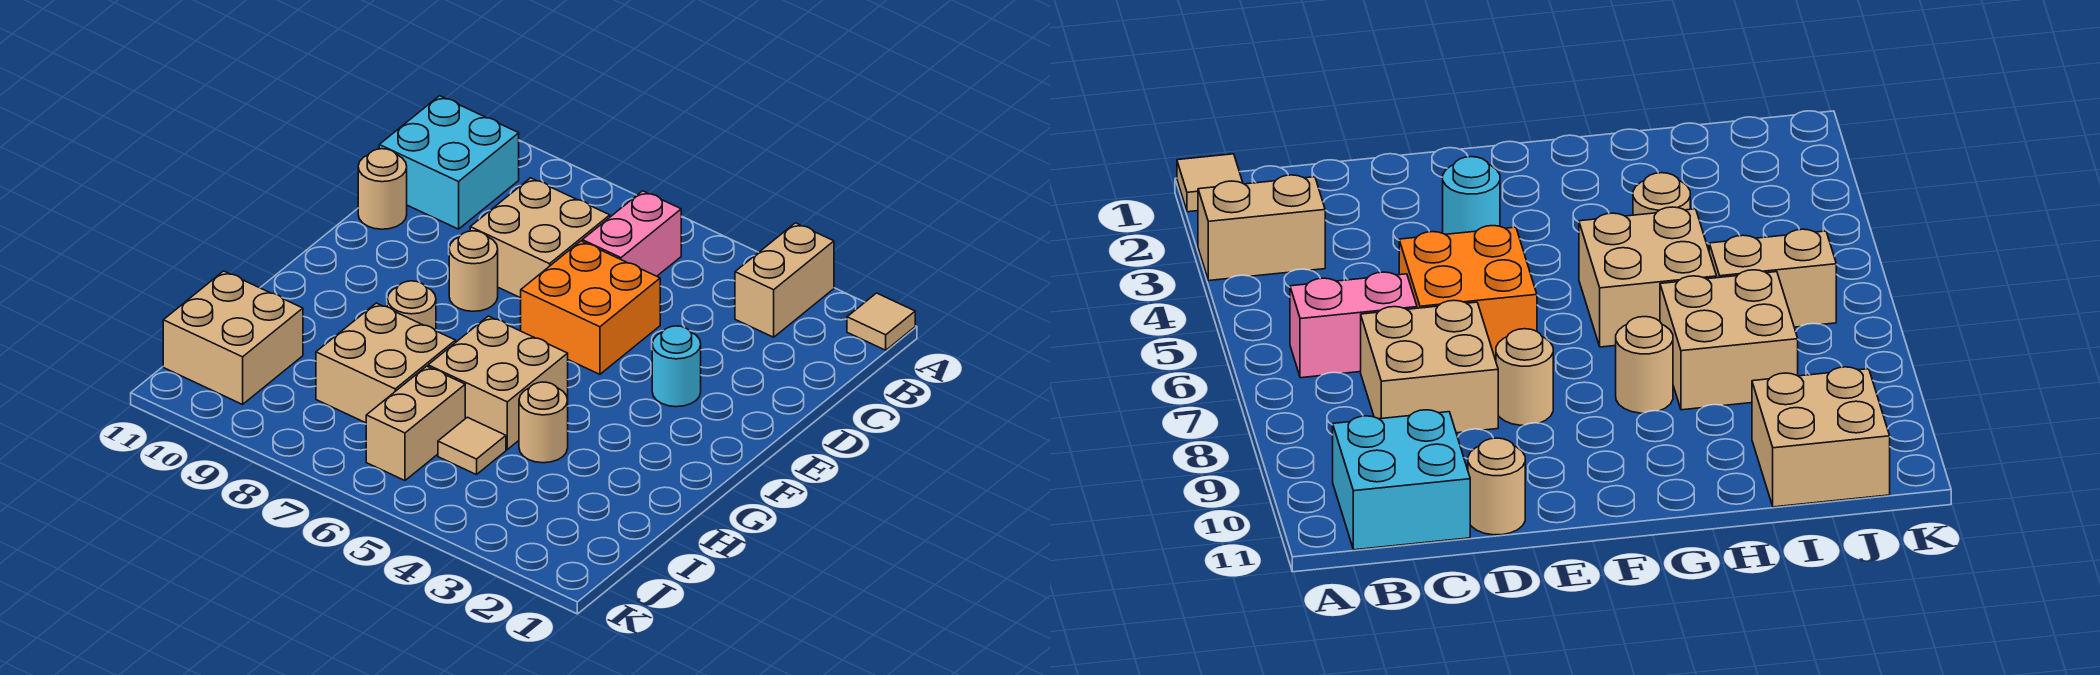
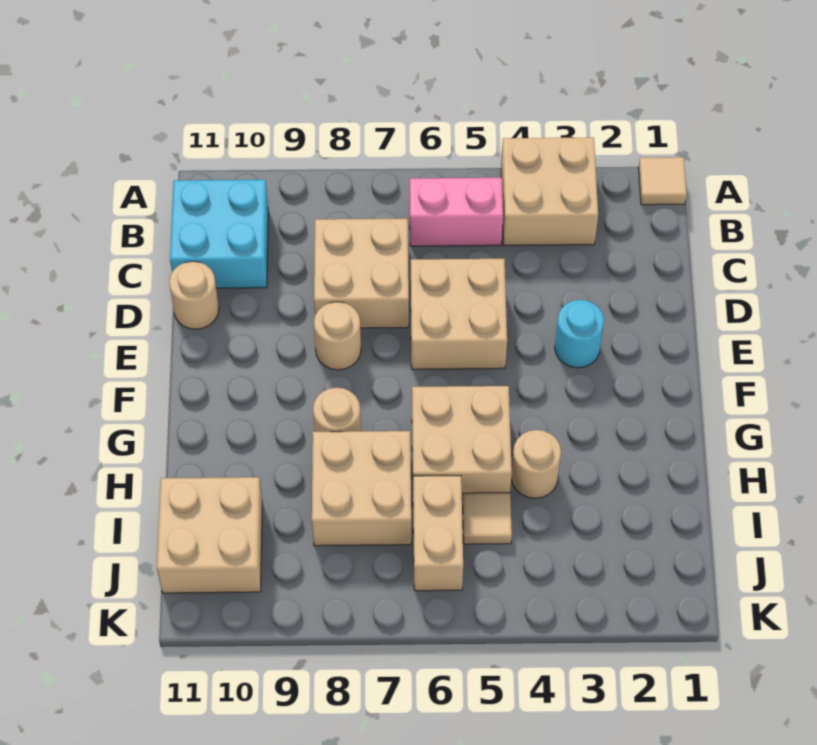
tan brick A3:B3 level 1 -> tan brick A3:B4 level 1
pink brick B6:C6 level 1 -> pink brick B5:B6 level 1
orange brick D5:E6 level 1 -> tan brick D5:E6 level 1

